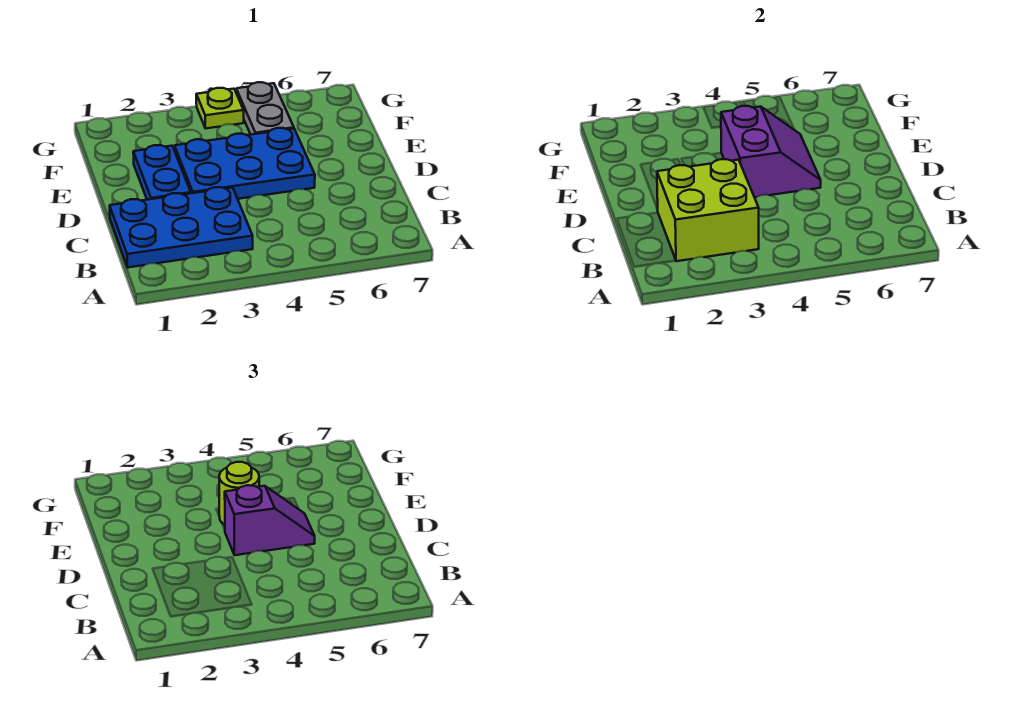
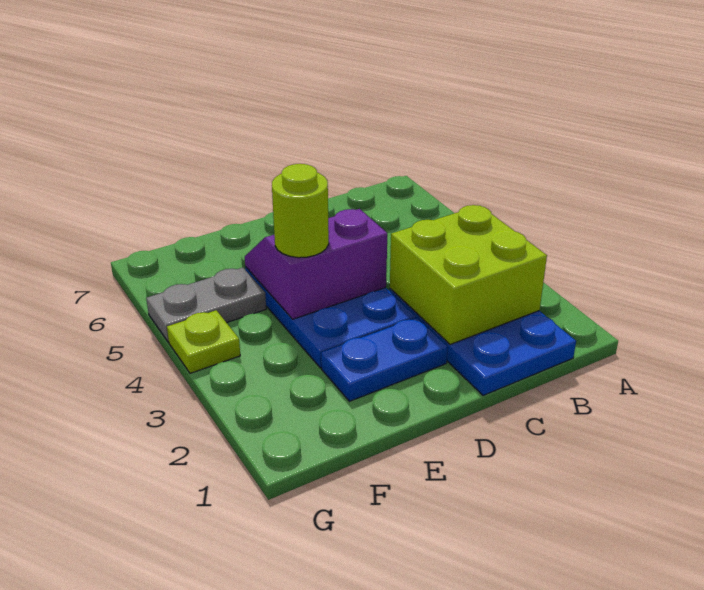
purple slope D4:D5 level 3 top 4 -> none

